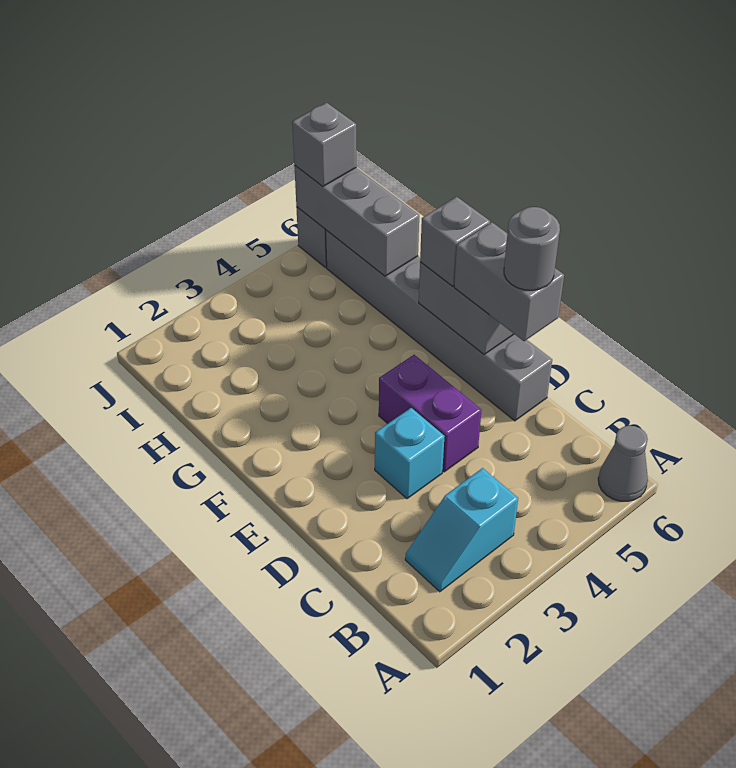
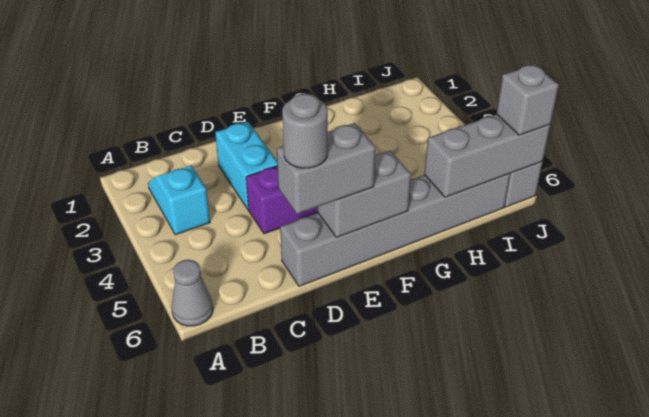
cyan brick D3 level 1 -> cyan brick D2:D3 level 1
grey brick F6 level 3 -> none

